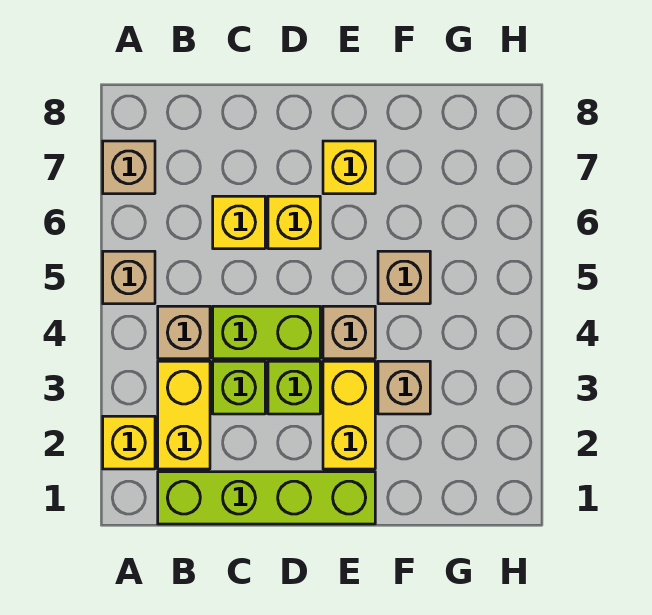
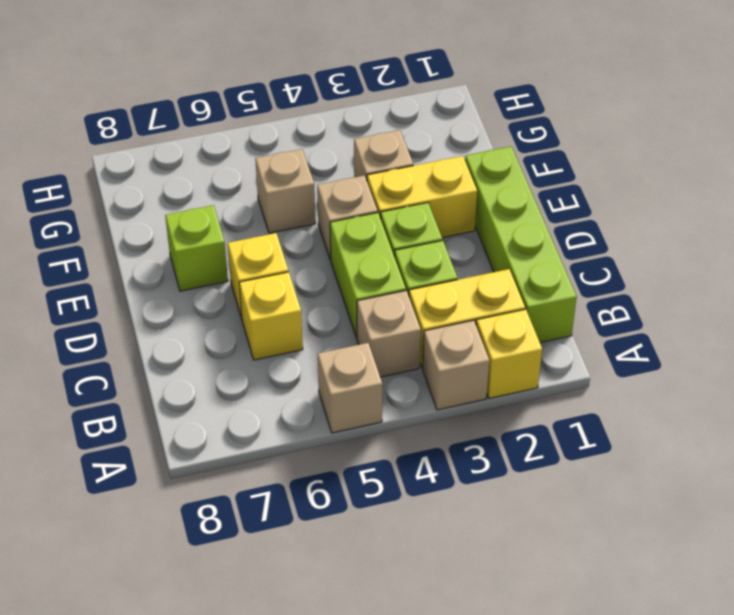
tan brick A7 level 1 -> tan brick A3 level 1
yellow brick E7 level 1 -> lime brick E7 level 1

